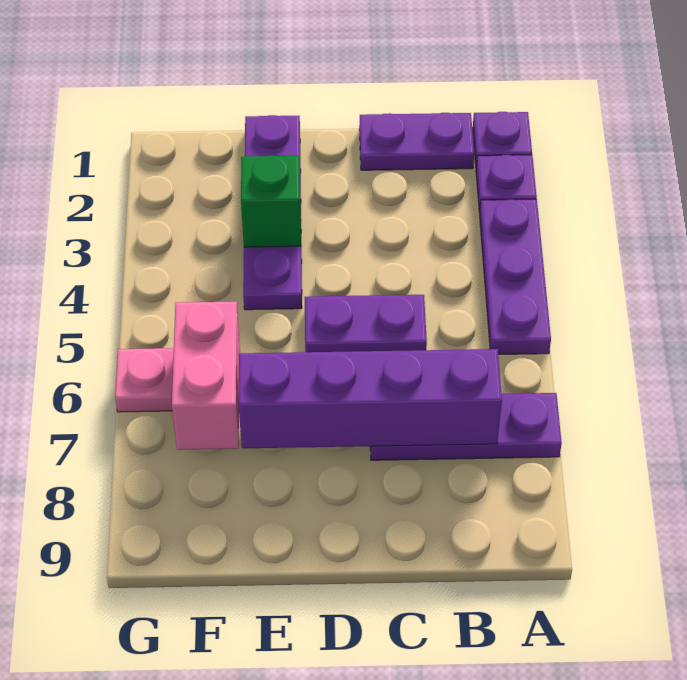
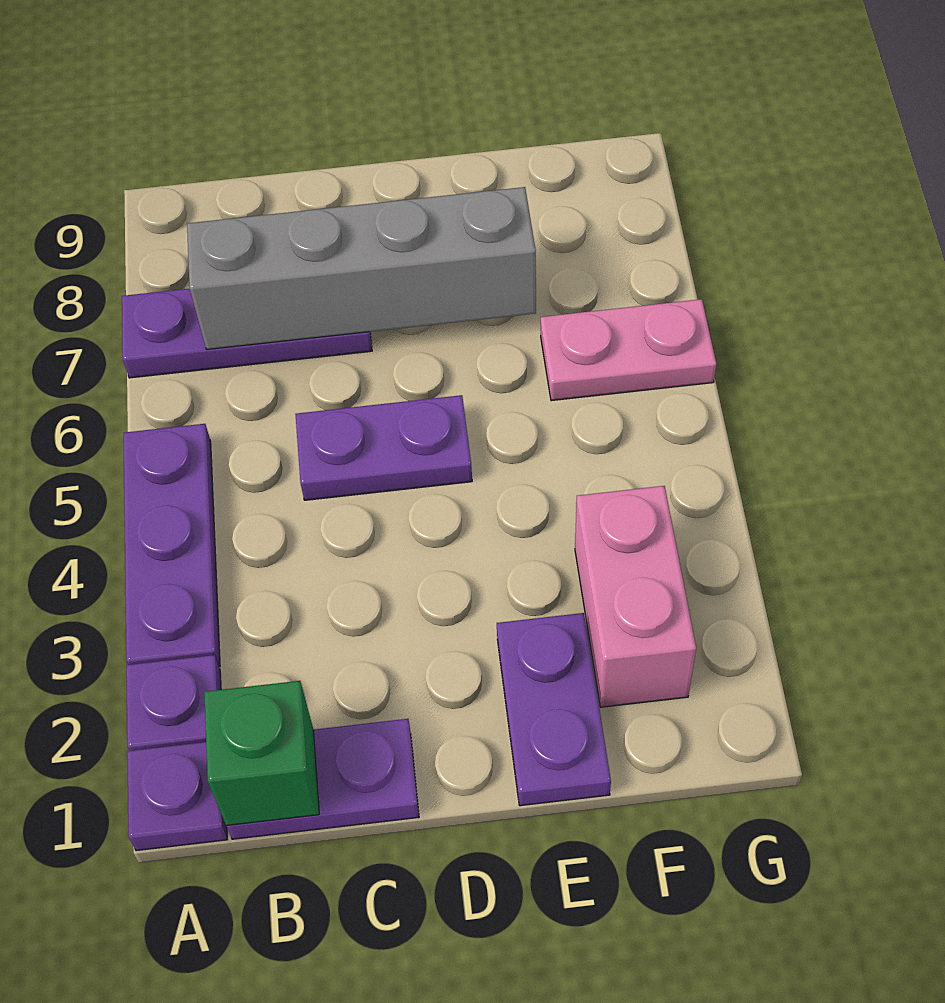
purple brick B7:E7 level 2 -> grey brick B7:E7 level 2
purple plate E1:E4 level 1 -> purple plate E1:E2 level 1
green brick E3 level 2 -> green brick B1 level 2
pink brick F6:F7 level 2 -> pink brick F2:F3 level 1

